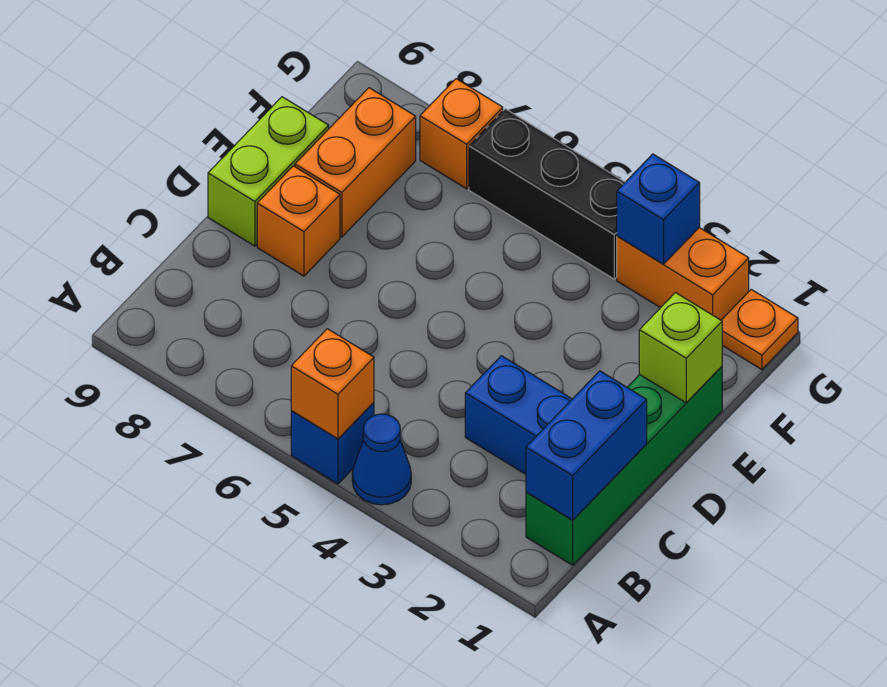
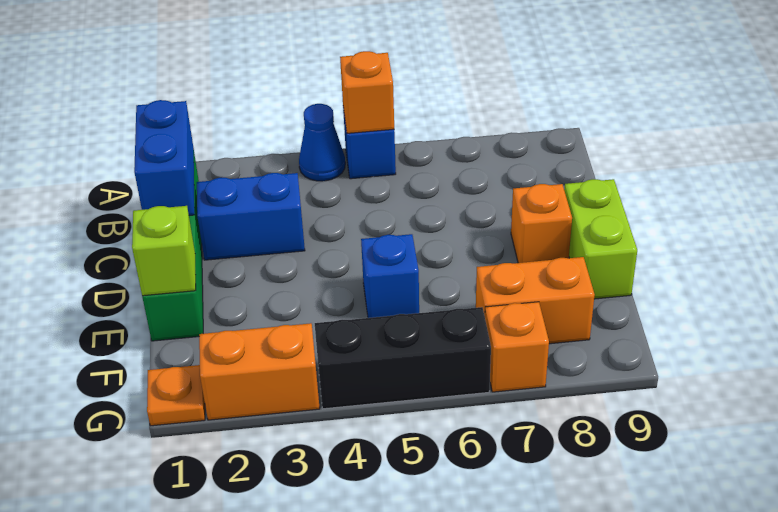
orange brick E8:F8 level 1 -> orange brick F7:F8 level 1
blue brick G3 level 2 -> blue brick E5 level 1

